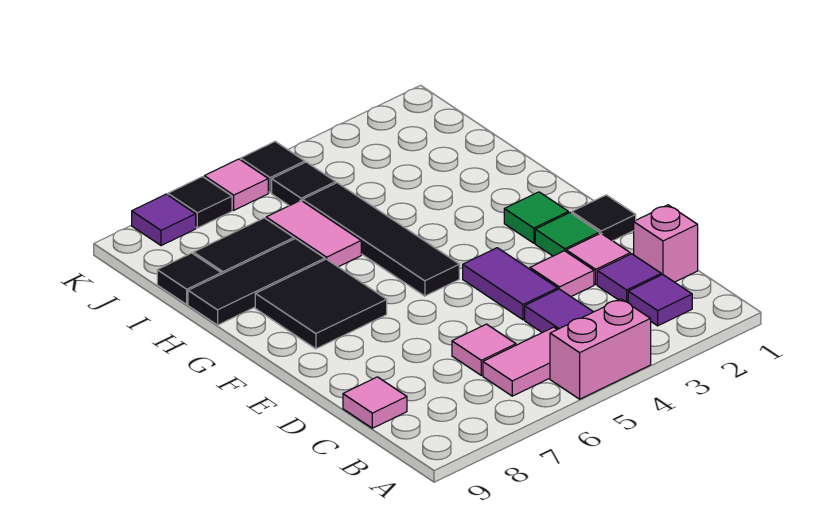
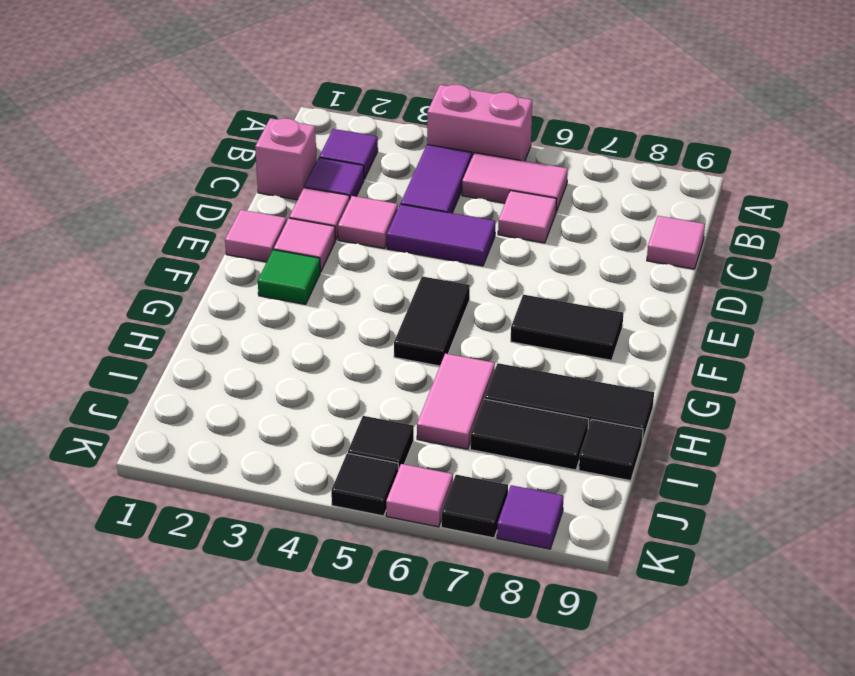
purple tile D4:E4 level 1 -> purple tile D4:D5 level 1
black tile E1 level 1 -> pink tile E1 level 1
green tile E2 level 1 -> pink tile E2 level 1
black tile F5:I5 level 1 -> black tile F5:G5 level 1
black tile F7:G8 level 1 -> black tile F7:F8 level 1

